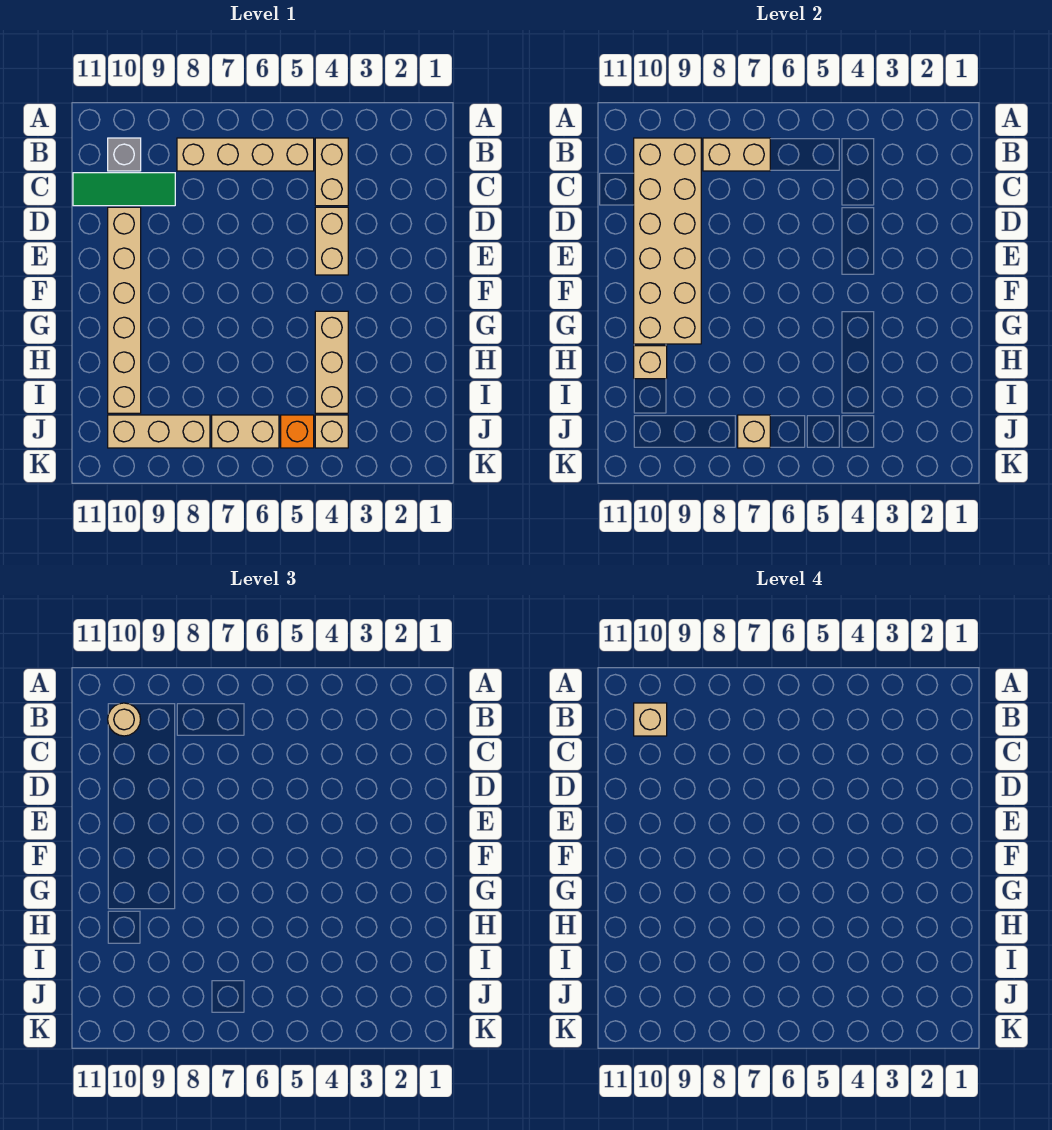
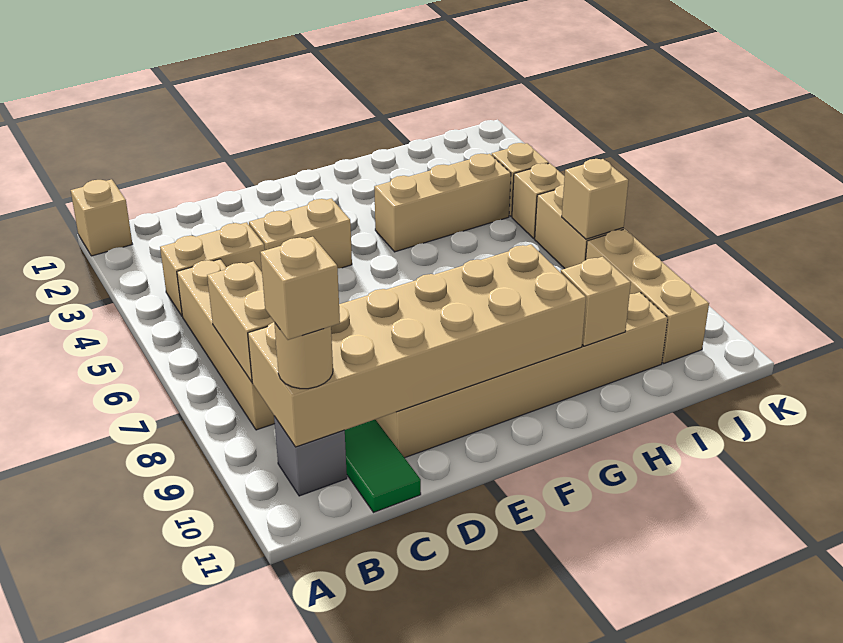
none -> tan brick A1 level 1
orange brick J5 level 1 -> tan brick J5 level 1

